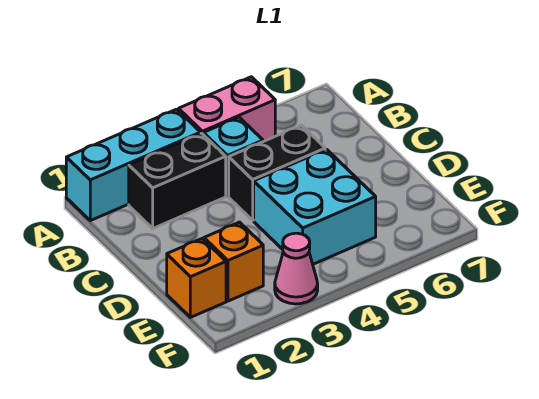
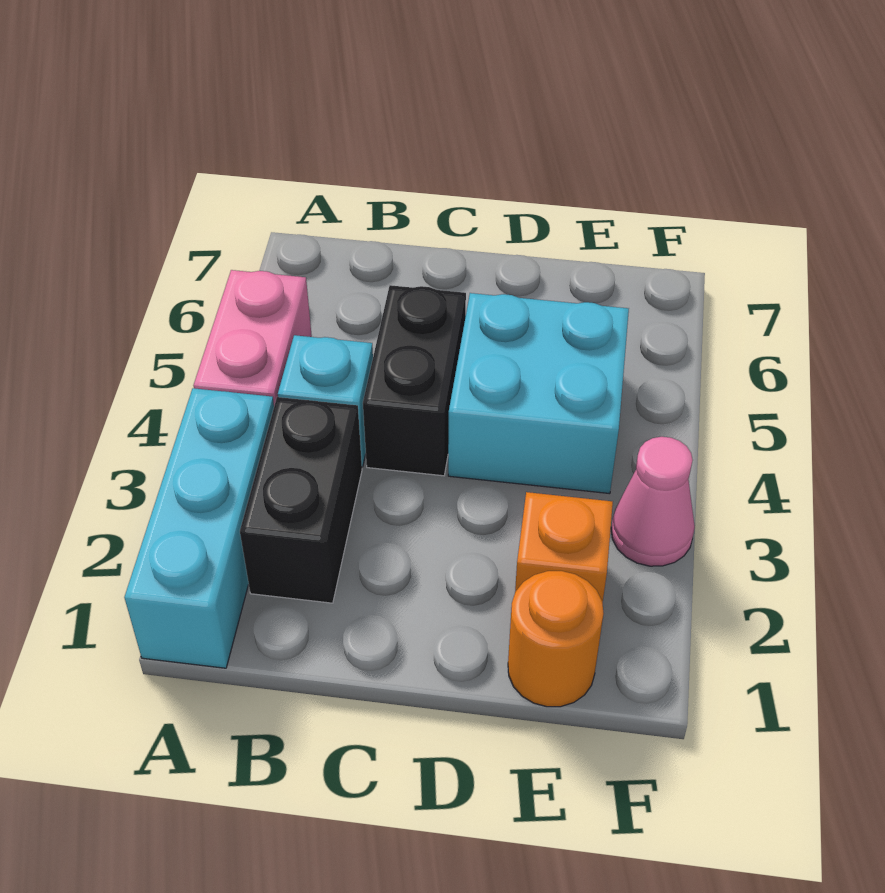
orange brick E1 level 1 -> orange round brick E1 level 1

